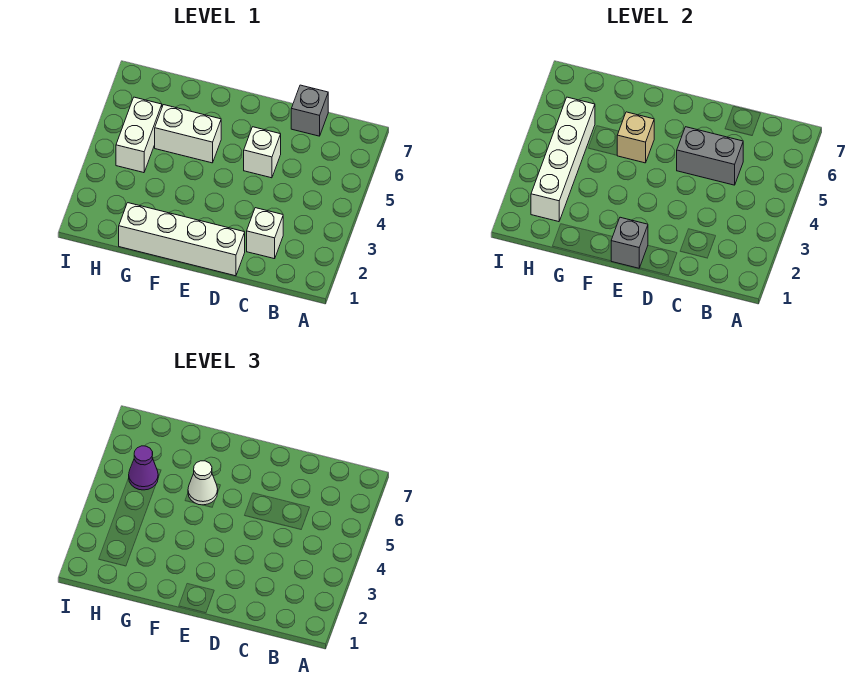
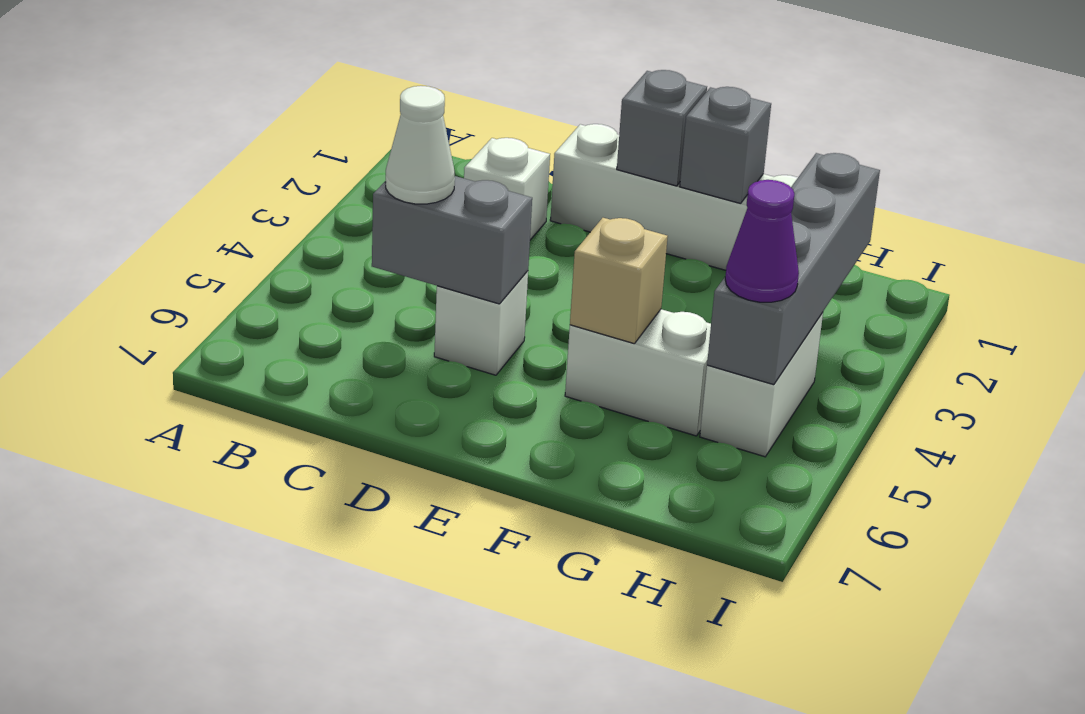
grey brick C7 level 1 -> grey brick F1 level 2
white cone F5 level 3 -> white cone C5 level 3
white brick H2:H5 level 2 -> grey brick H2:H5 level 2

